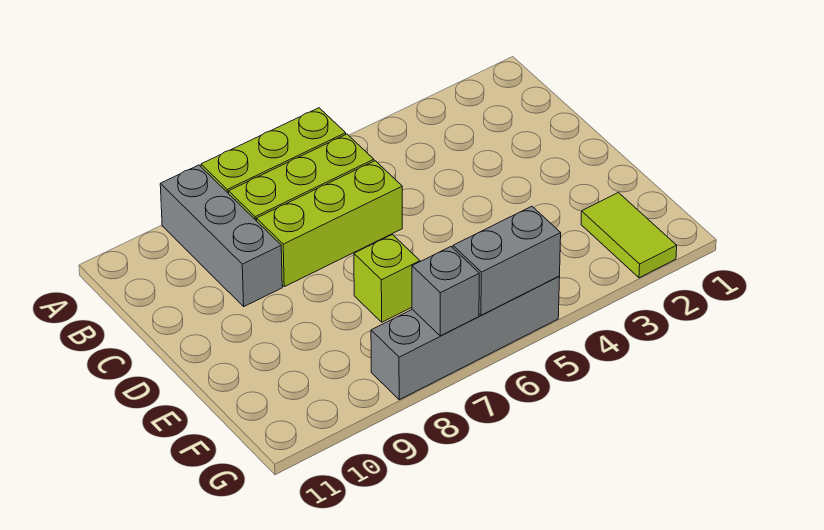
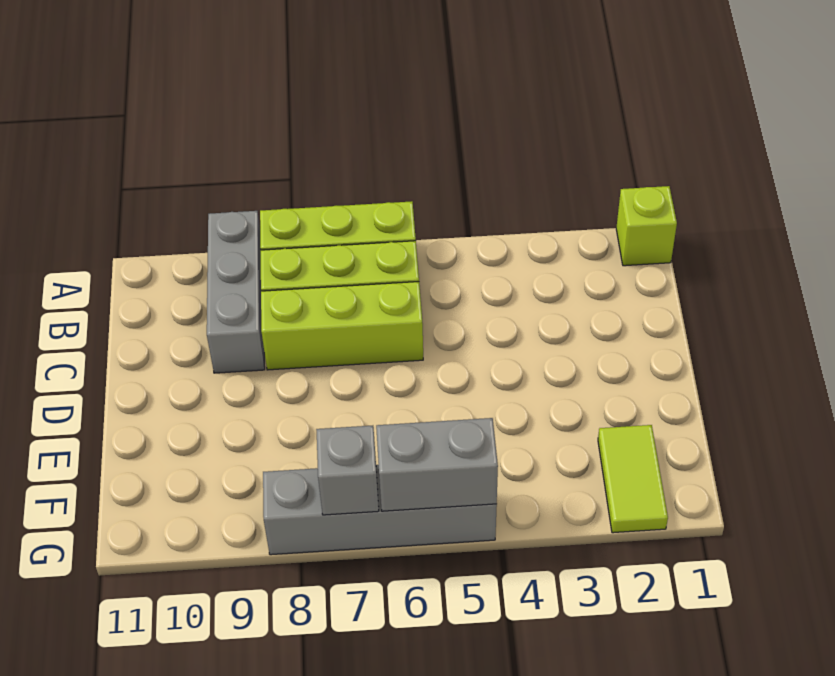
lime brick E7 level 1 -> lime brick A1 level 1

